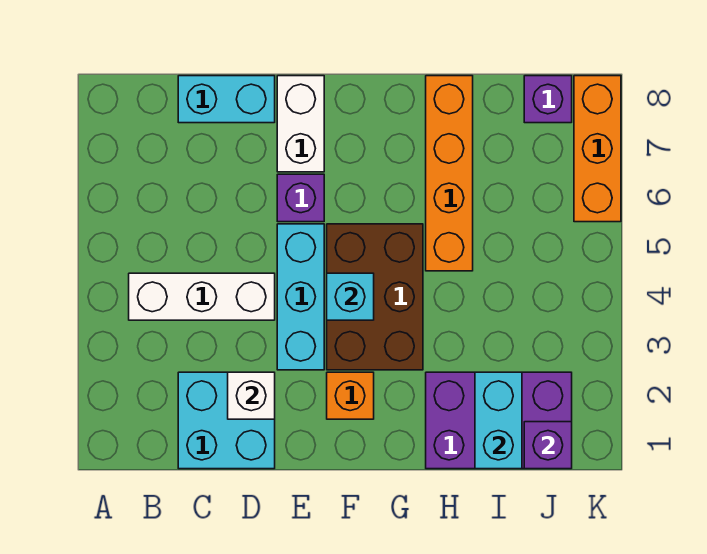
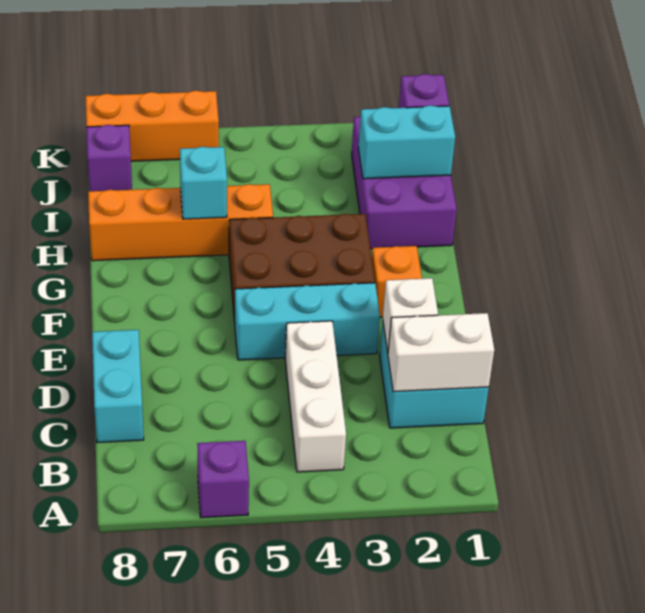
purple brick E6 level 1 -> purple brick A6 level 1
white brick E7:E8 level 1 -> white brick C1:C2 level 2
cyan brick F4 level 2 -> cyan brick H6 level 2

